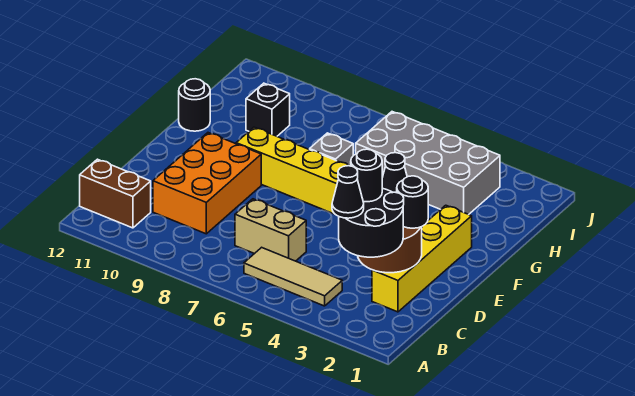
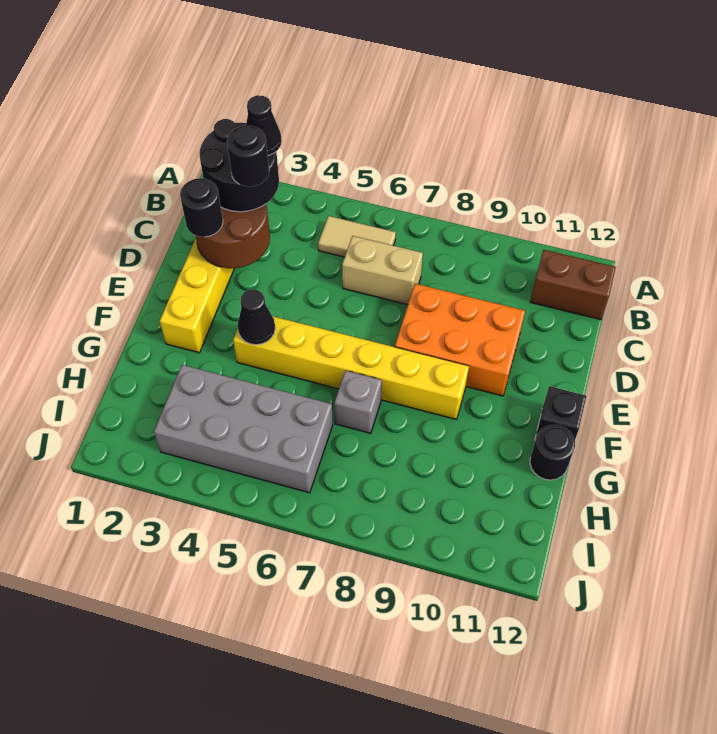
tan tile B4:B6 level 1 -> tan tile B5:B6 level 1
orange brick C9:E10 level 1 -> orange brick D8:E10 level 1
black brick H10 level 1 -> black brick F12 level 1

